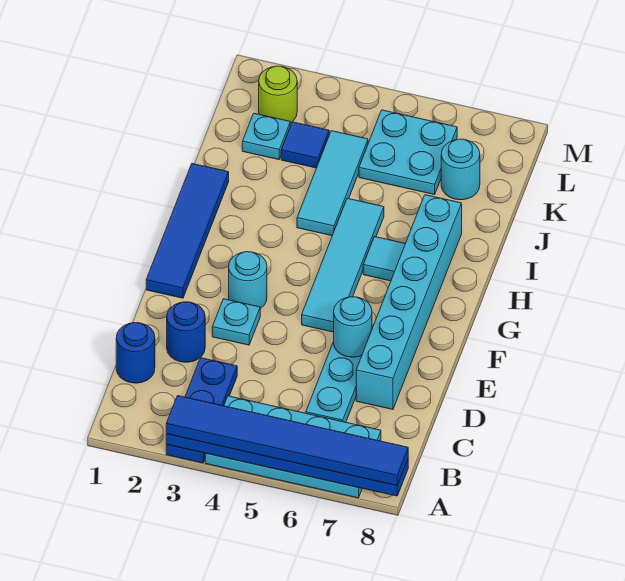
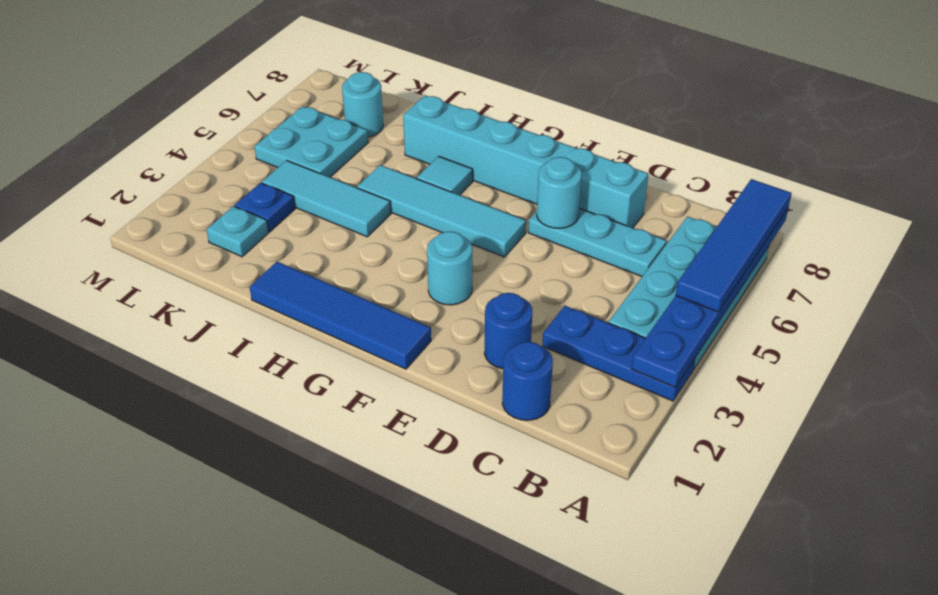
blue tile A3:A8 level 3 -> blue tile A5:A8 level 3
cyan plate E3 level 1 -> none
blue tile K3 level 1 -> blue plate K3 level 1
lime round brick L2 level 1 -> none

